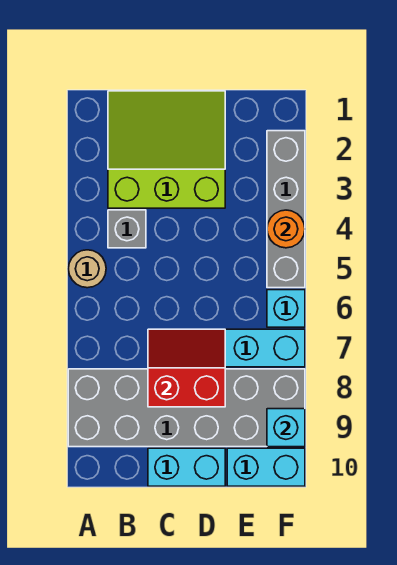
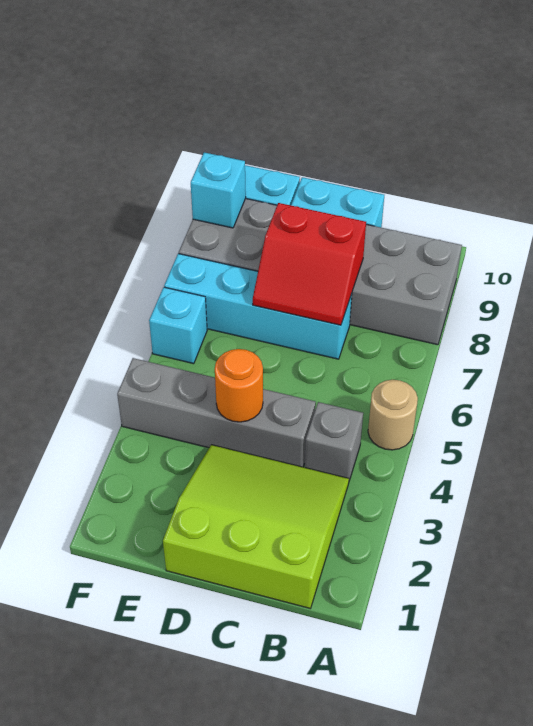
lime slope B1:D3 level 1 top 3 -> lime slope B1:D3 level 1 top 1
grey brick F2:F5 level 1 -> grey brick C4:F4 level 1
orange round brick F4 level 2 -> orange round brick D4 level 2

